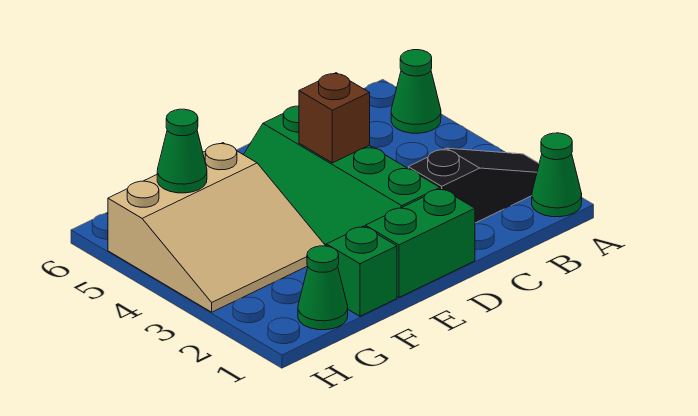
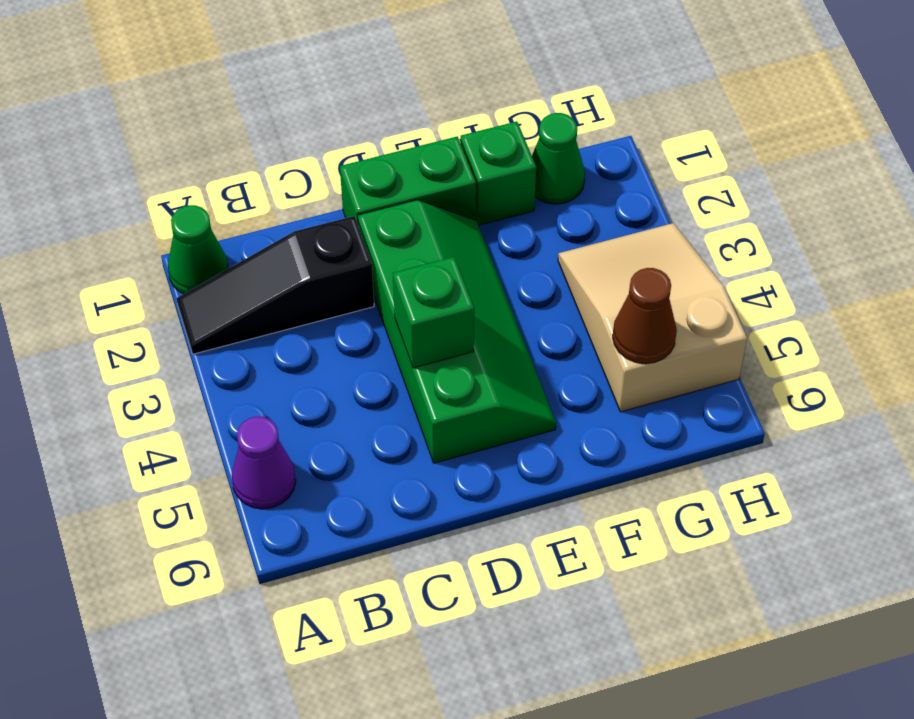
green cone A5 level 1 -> purple cone A5 level 1
brown brick D4 level 2 -> green brick D4 level 2
tan slope F3:H5 level 1 top 5 -> tan slope G3:H5 level 1 top 5
green cone G5 level 2 -> brown cone G5 level 2

